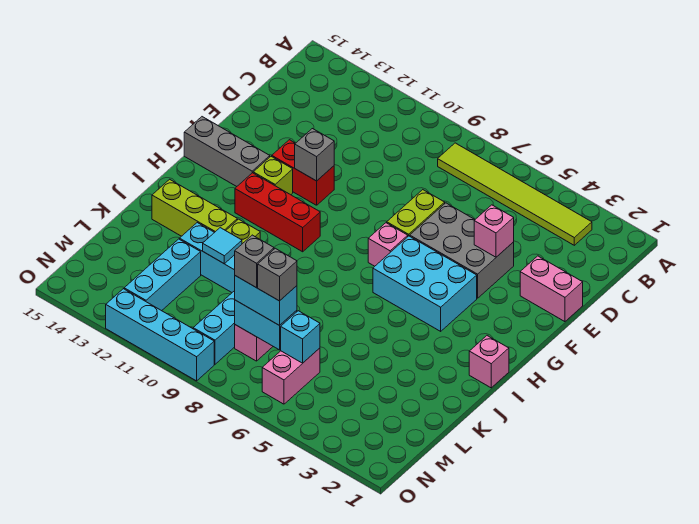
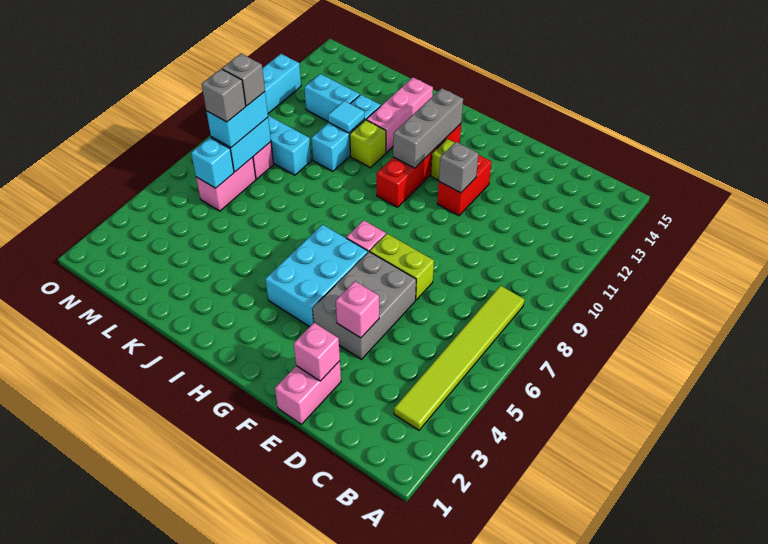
grey brick G13:G15 level 1 -> grey brick H11:H13 level 2
red brick H10:H12 level 1 -> red brick H10:H13 level 1
pink brick I1 level 1 -> pink brick E2 level 2
lime brick J12:J14 level 1 -> pink brick J12:J14 level 1
cyan brick L12:N12 level 1 -> cyan brick L12:M12 level 1
pink brick M6:N6 level 1 -> pink brick M6:M7 level 1

